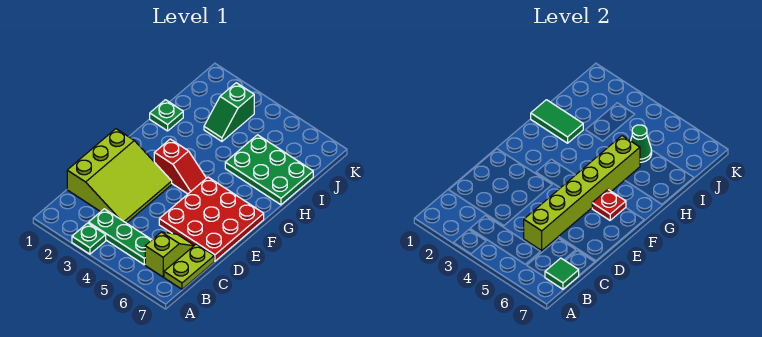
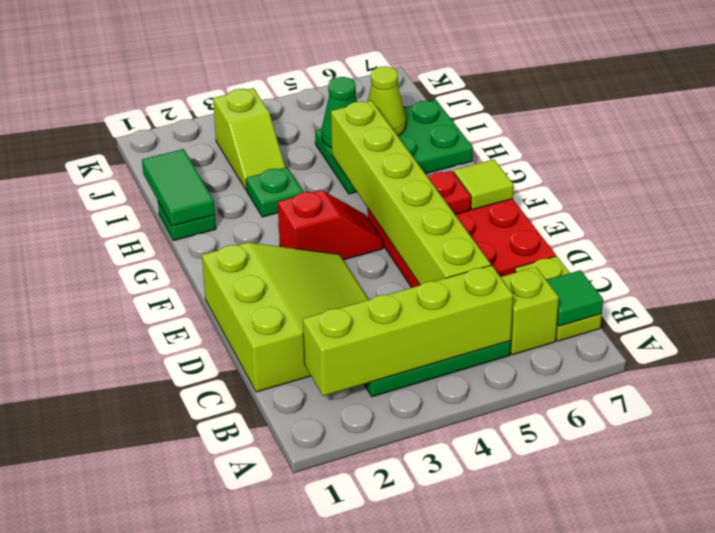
green plate A3 level 1 -> green plate H3 level 1
none -> lime brick B2:B5 level 2
none -> lime tile F7 level 2
green tile H1:H2 level 2 -> green tile H1:I1 level 2
green slope I3:J3 level 1 top J -> lime slope I3:J3 level 1 top J
none -> lime cone I6 level 2

